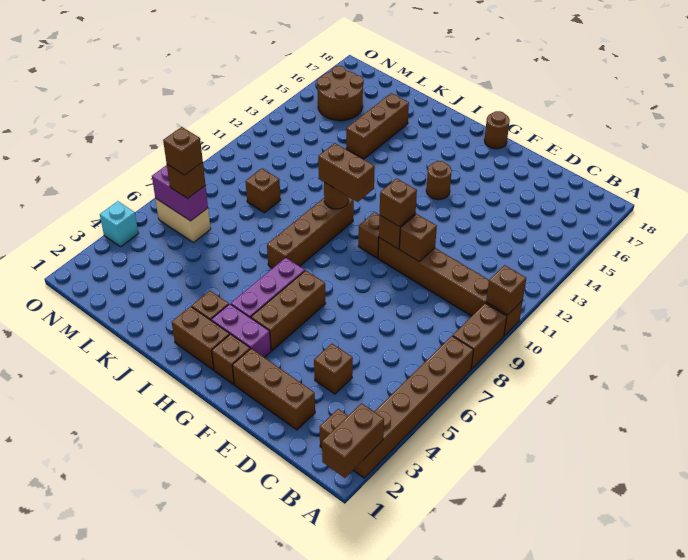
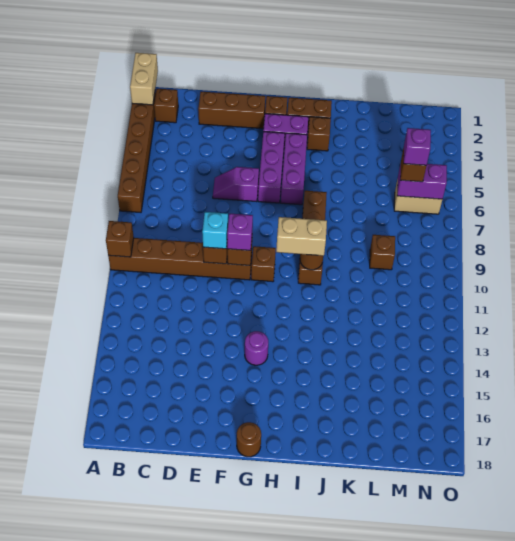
brown brick A1:A2 level 2 -> tan brick A1:A2 level 2
brown brick A8:A9 level 1 -> none
brown brick D4 level 1 -> none
none -> purple slope E6:F6 level 1 top F
brown brick F10 level 3 -> purple brick F10 level 3
brown brick G4:G6 level 1 -> purple brick G4:G6 level 1
brown round brick G14 level 1 -> purple round brick G14 level 1
brown brick H10:I10 level 3 -> tan brick H10:I10 level 3
brown brick K14:K16 level 1 -> none
brown brick M6 level 4 -> purple brick M6 level 4
brown round brick M15:N16 level 1 -> none
cyan brick O4 level 1 -> cyan brick E10 level 3

